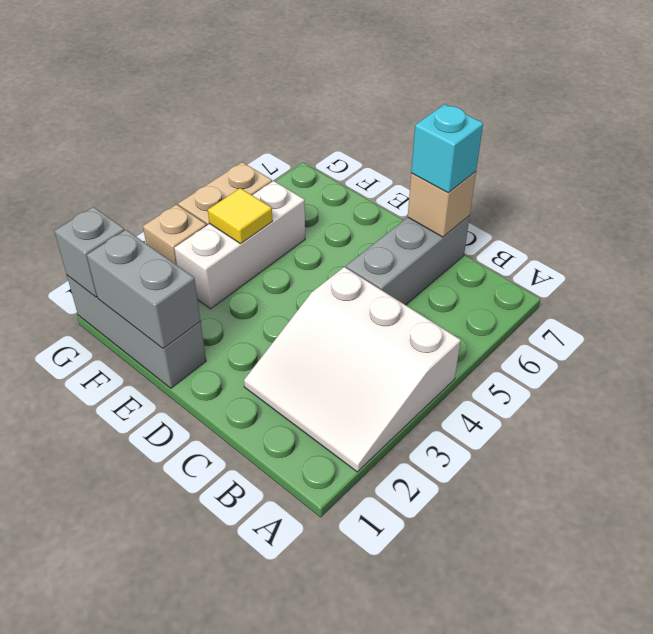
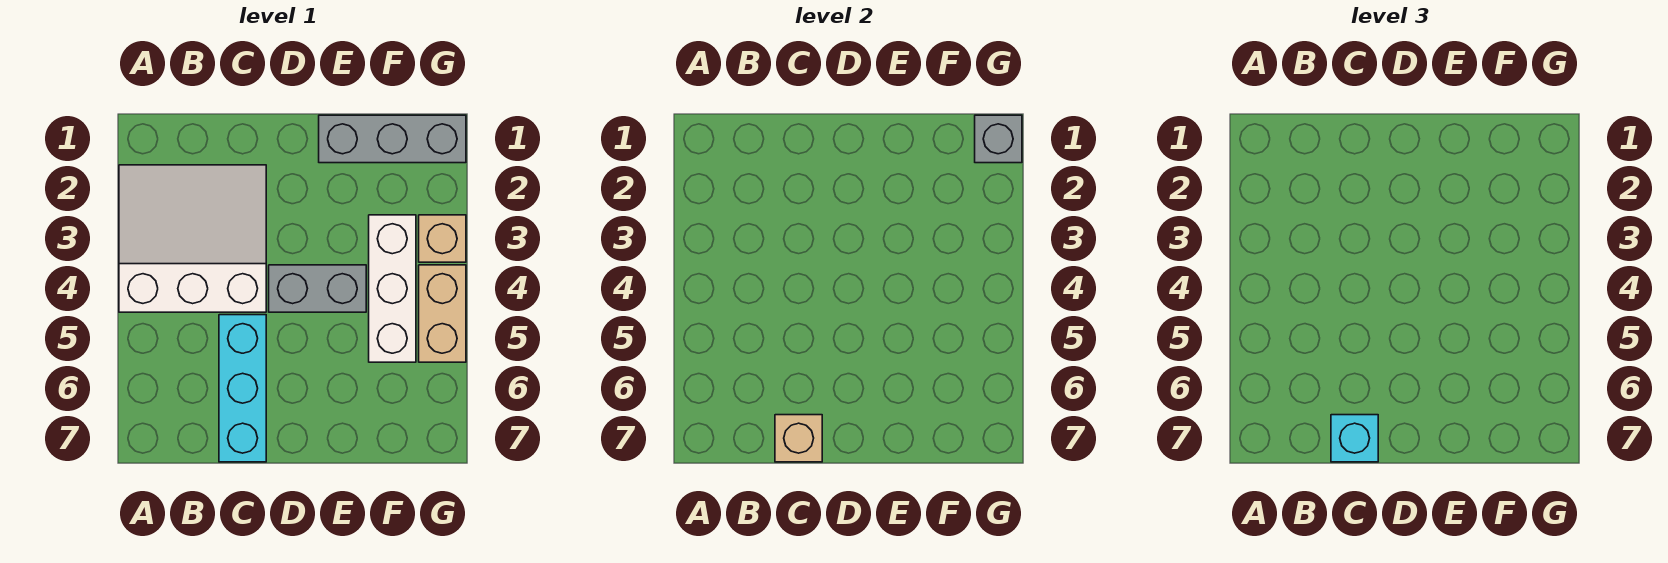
grey brick C5:C7 level 1 -> cyan brick C5:C7 level 1
grey brick E1:F1 level 2 -> grey brick D4:E4 level 1
yellow tile F4 level 2 -> none

